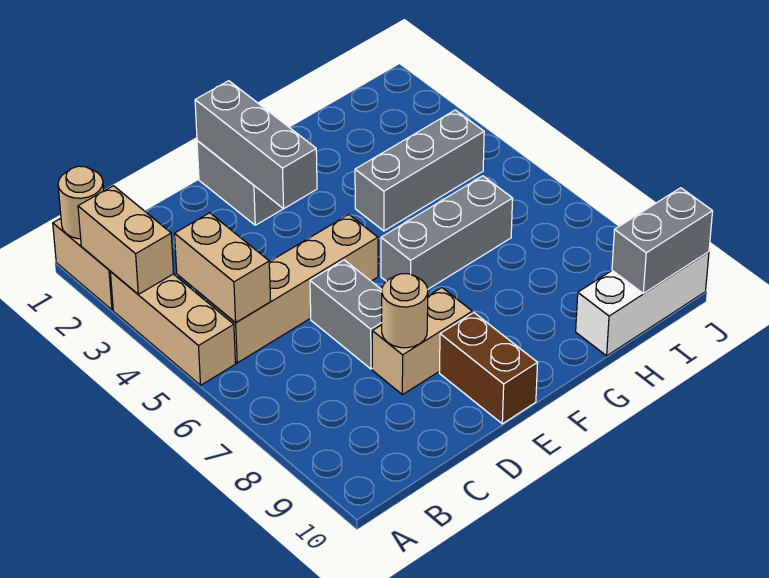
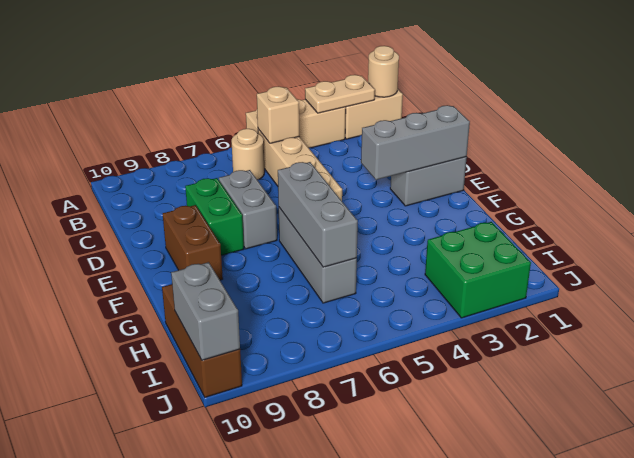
tan brick A2:A3 level 2 -> tan plate A2:A3 level 2
tan brick B4:B5 level 2 -> tan brick B5 level 2
grey brick D6:D7 level 1 -> grey brick D7:E7 level 1
tan brick D8:E8 level 1 -> green brick D8:E8 level 1
tan round brick D8 level 2 -> tan round brick B6 level 1
brown brick E9:E10 level 1 -> brown brick E9:F9 level 1
grey brick G4:I4 level 1 -> grey brick F6:H6 level 2
white brick H10:J10 level 1 -> brown brick H10:J10 level 1
none -> green brick I2:J3 level 1

